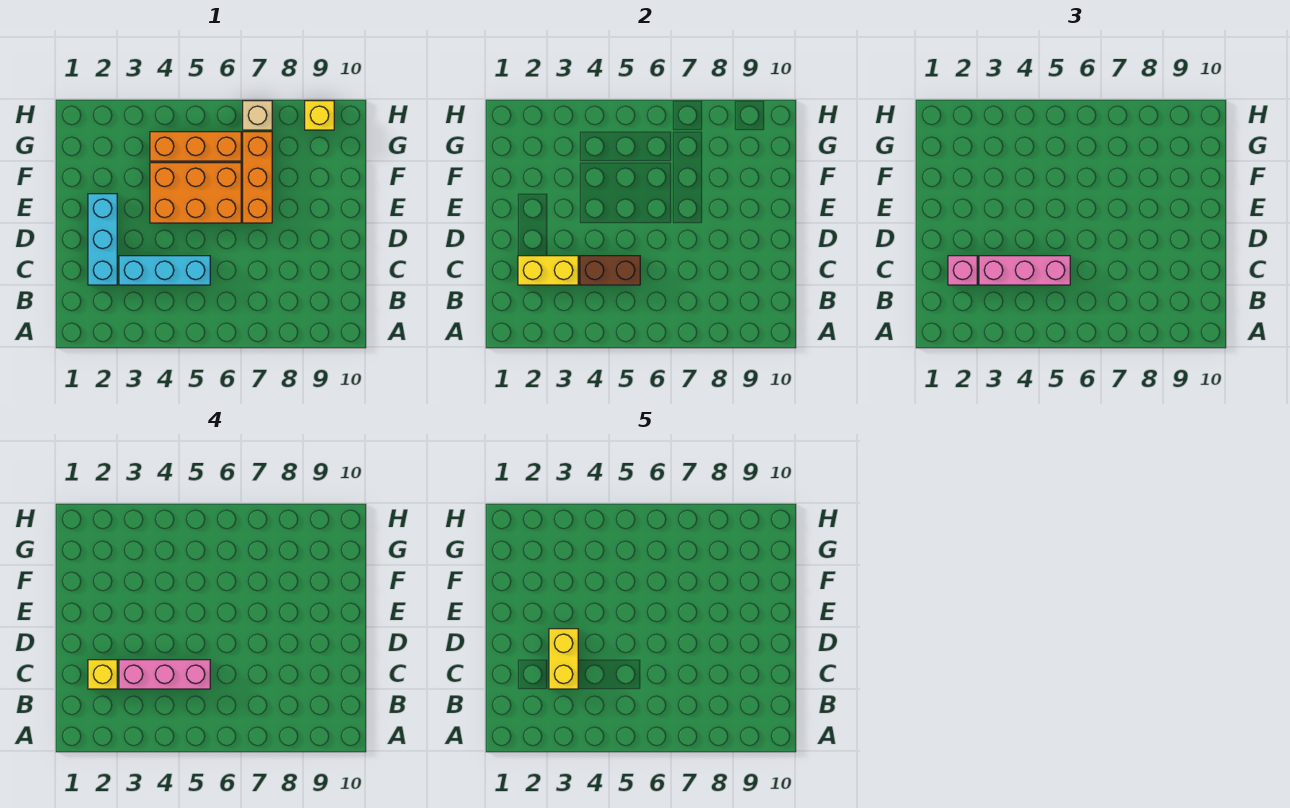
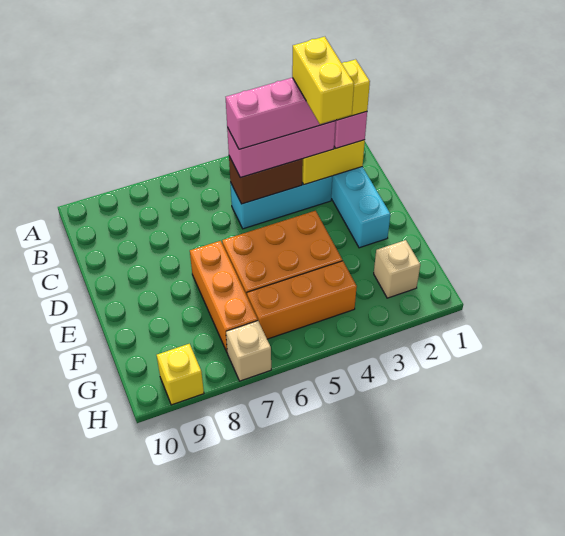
none -> tan brick G2 level 1

